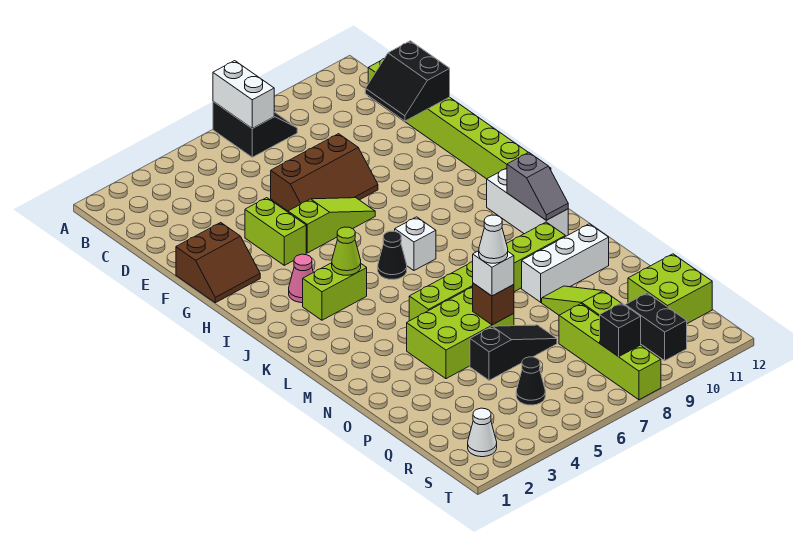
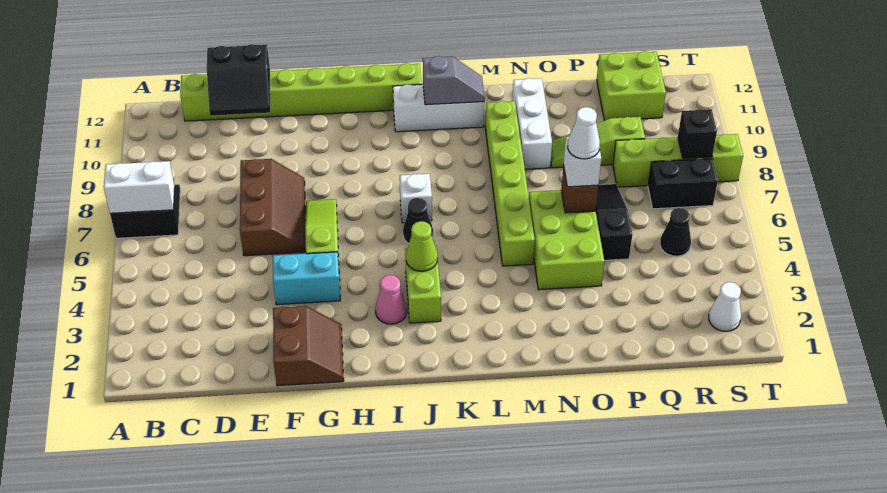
lime brick F4:G4 level 1 -> cyan brick F4:G4 level 1
black brick R10:S10 level 1 -> black brick R7:S7 level 1

